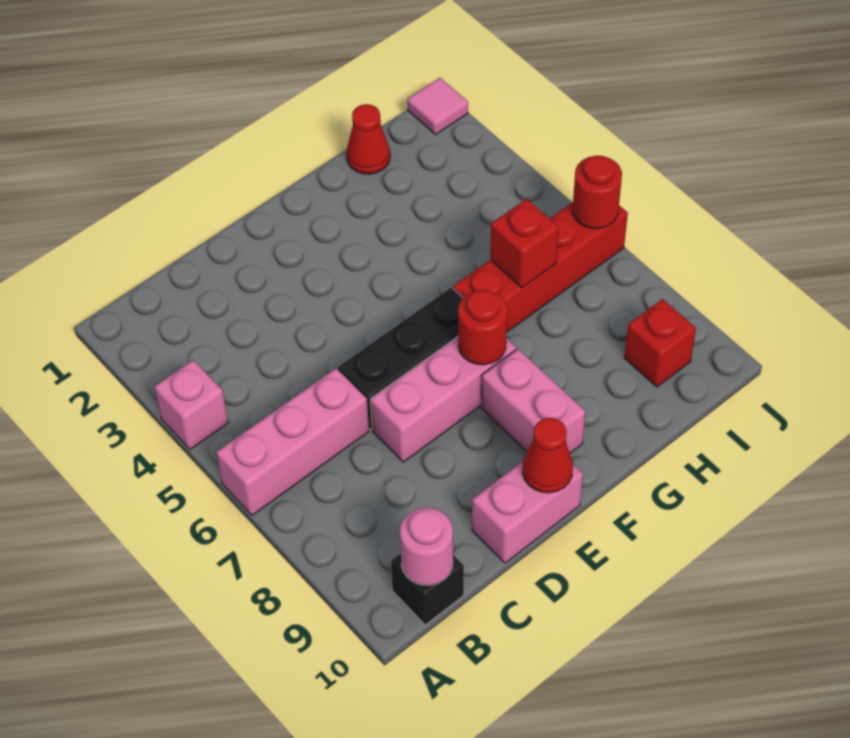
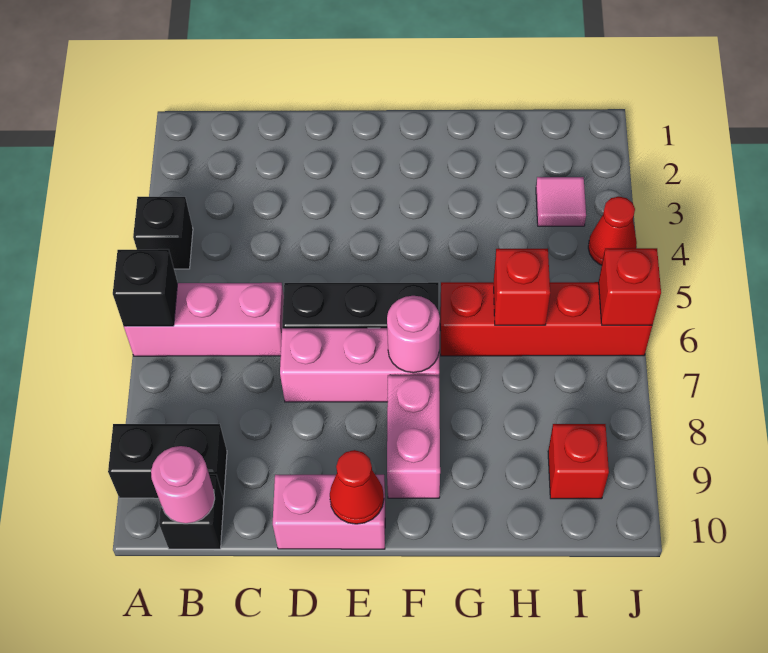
pink brick A4 level 1 -> black brick A4 level 1
none -> black brick A6 level 2
none -> black brick A9:B9 level 1
red round brick F7 level 2 -> pink round brick F7 level 2
red cone H1 level 1 -> red cone J4 level 1
pink tile J1 level 1 -> pink tile I3 level 1
red round brick J6 level 2 -> red brick J6 level 2

